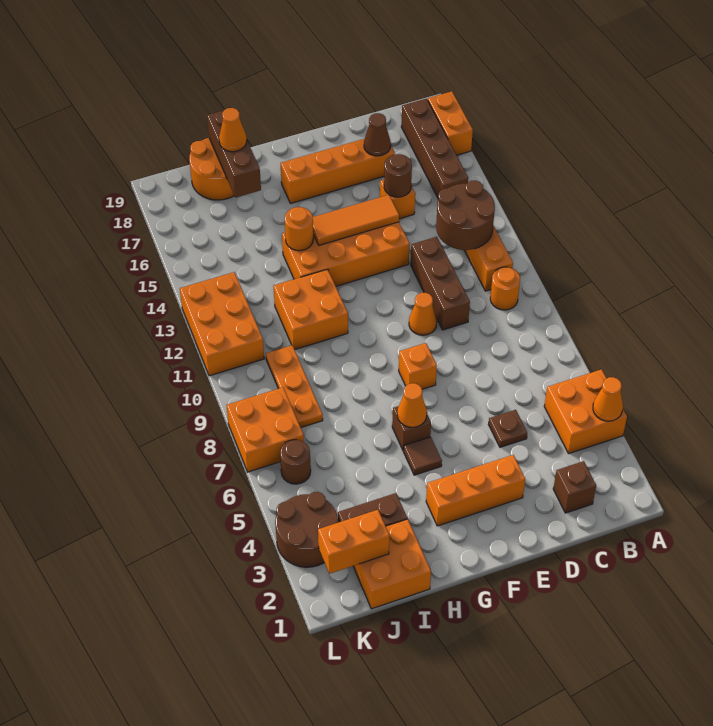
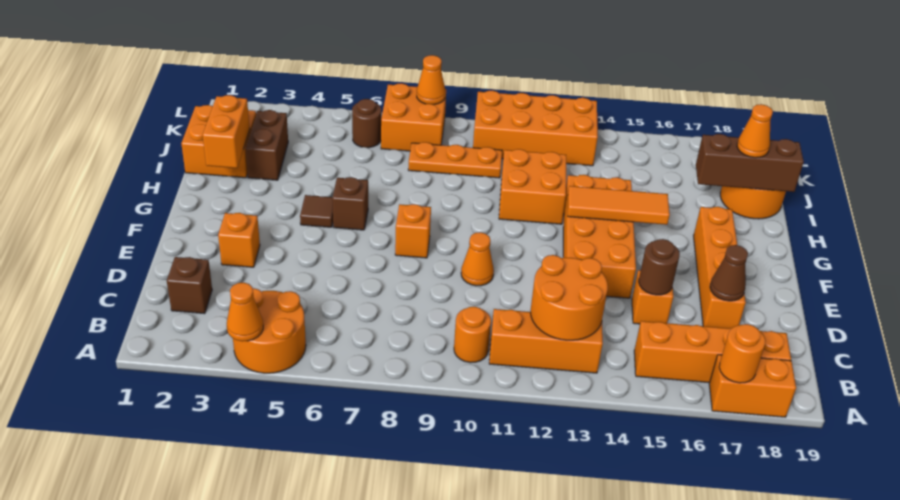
orange brick A4:B5 level 1 -> orange round brick A4:B5 level 1
brown round brick B12:C13 level 2 -> orange round brick B12:C13 level 2
brown brick B15:B18 level 1 -> orange brick B15:B18 level 1
brown plate D5 level 1 -> none
brown brick D10:D12 level 1 -> none
orange brick E3:G3 level 1 -> orange brick E3 level 1
orange tile E14:G14 level 2 -> orange tile G13:G15 level 2
orange cone G6 level 2 -> orange cone L8 level 2
orange round brick H14 level 2 -> orange round brick A17 level 2
orange brick J2:K2 level 2 -> orange brick H2:I2 level 2
brown round brick K3:L4 level 1 -> none
orange brick K11:L13 level 1 -> orange brick K10:L13 level 1

